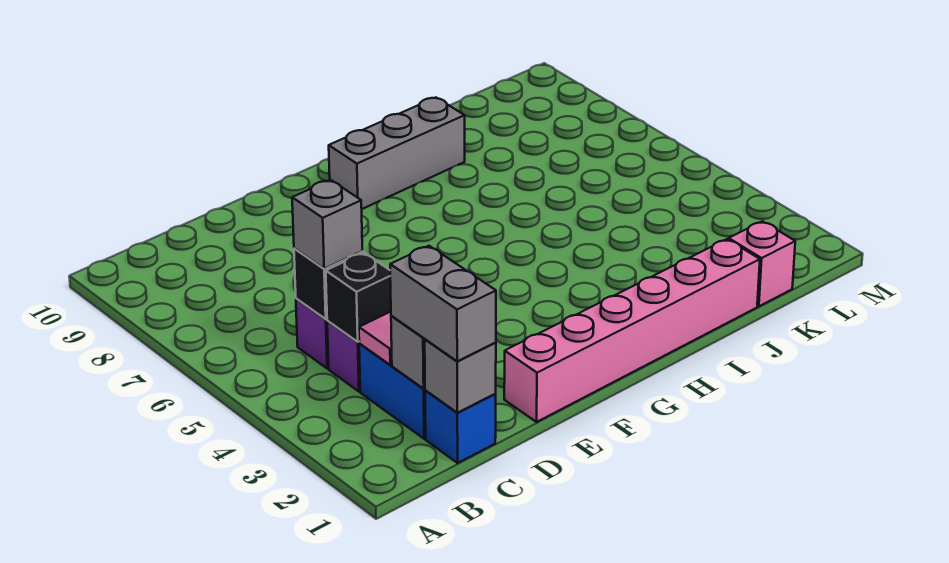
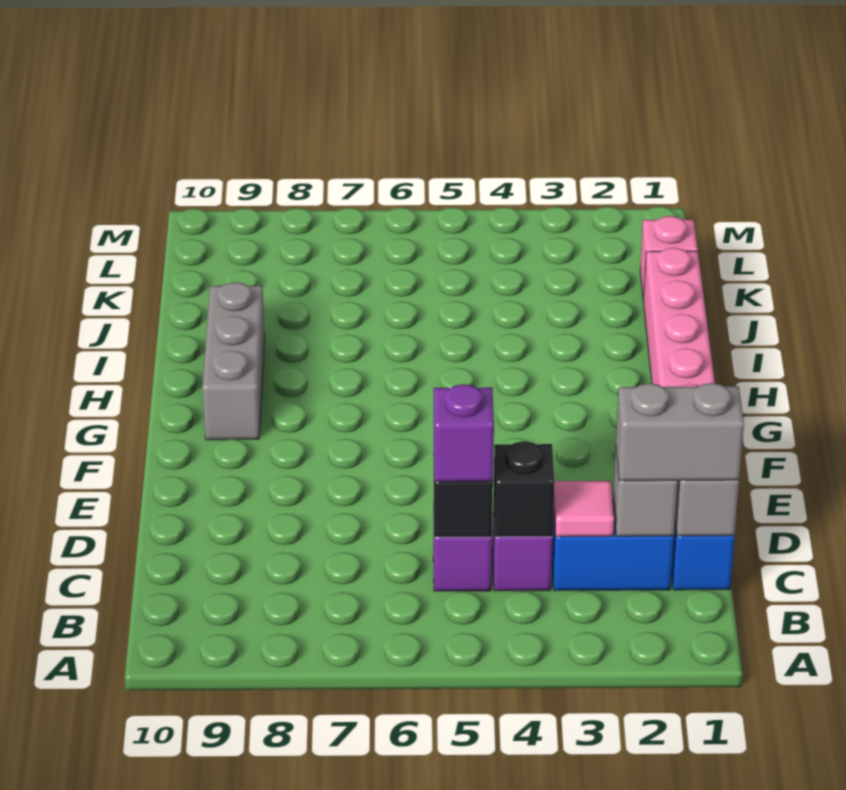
grey brick C5 level 3 -> purple brick C5 level 3

